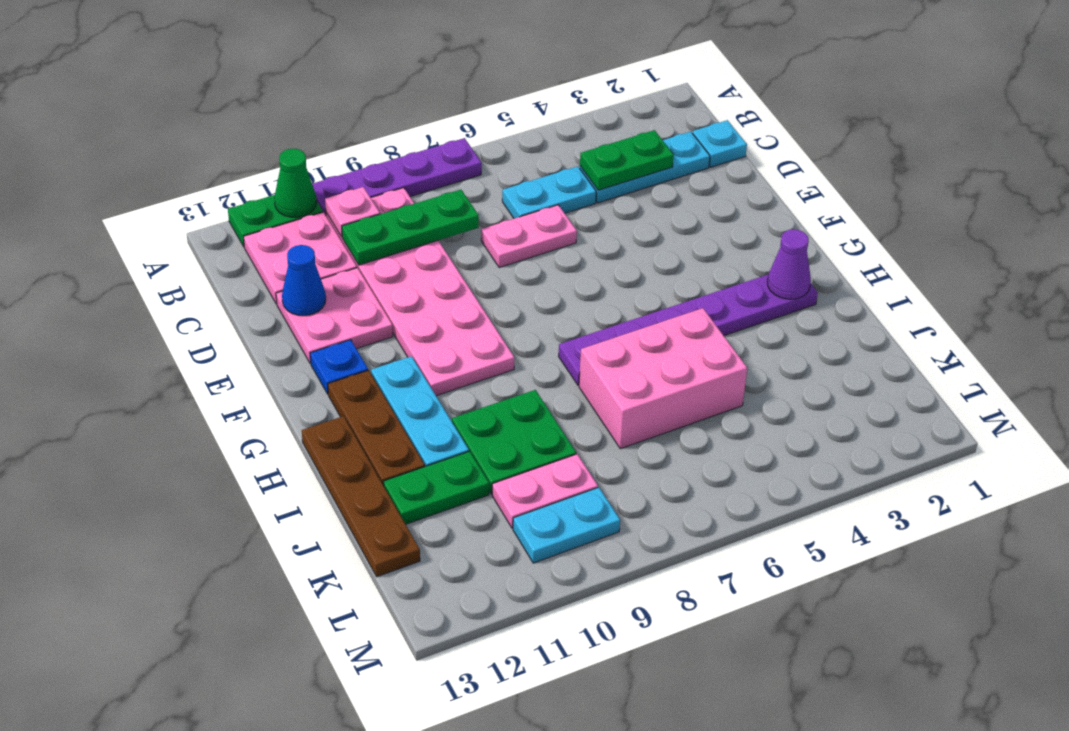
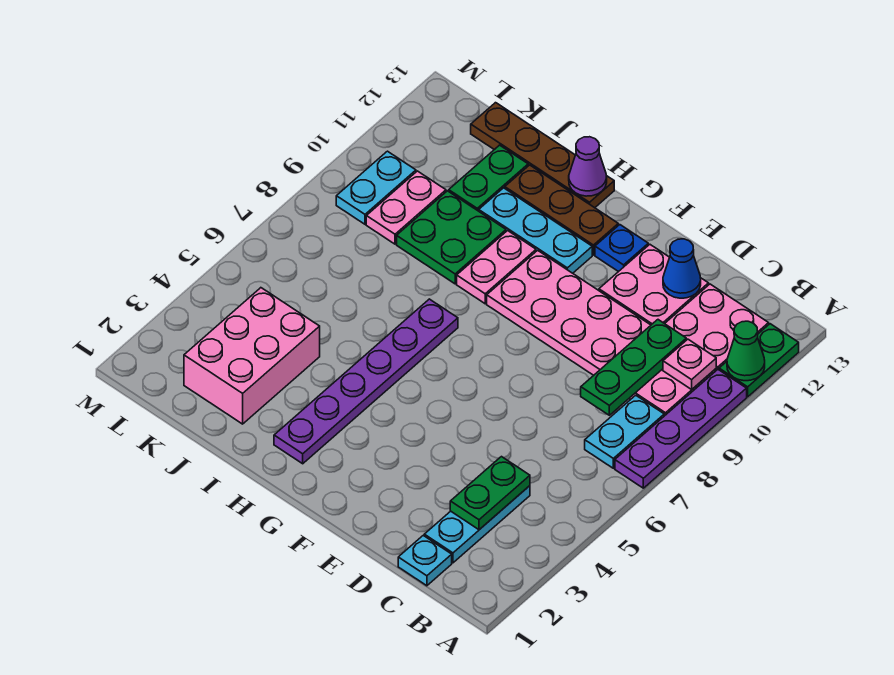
cyan plate C5:C6 level 1 -> cyan plate B7:B8 level 1
pink plate D6:D7 level 1 -> pink plate H9:H10 level 1
purple cone H2 level 2 -> purple cone H13 level 2
pink brick I5:J7 level 1 -> pink brick J2:K4 level 1

